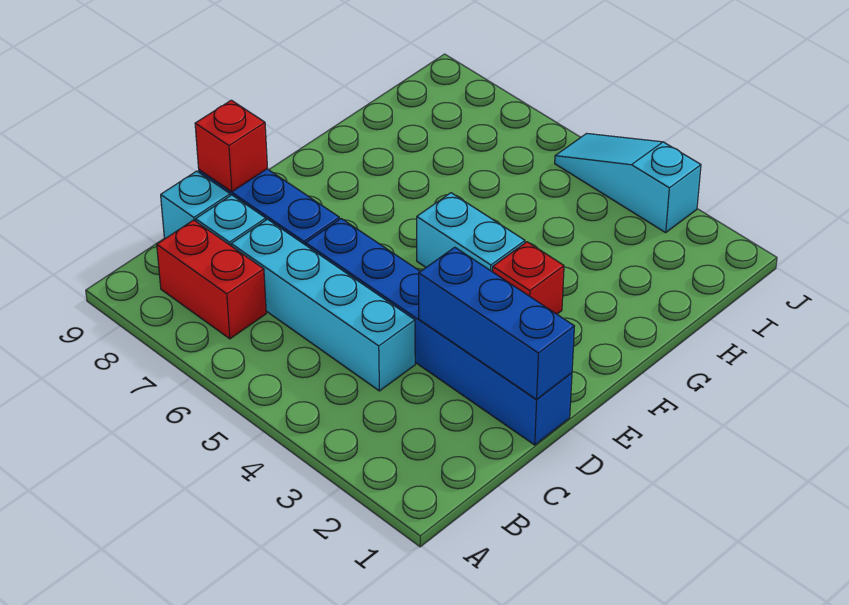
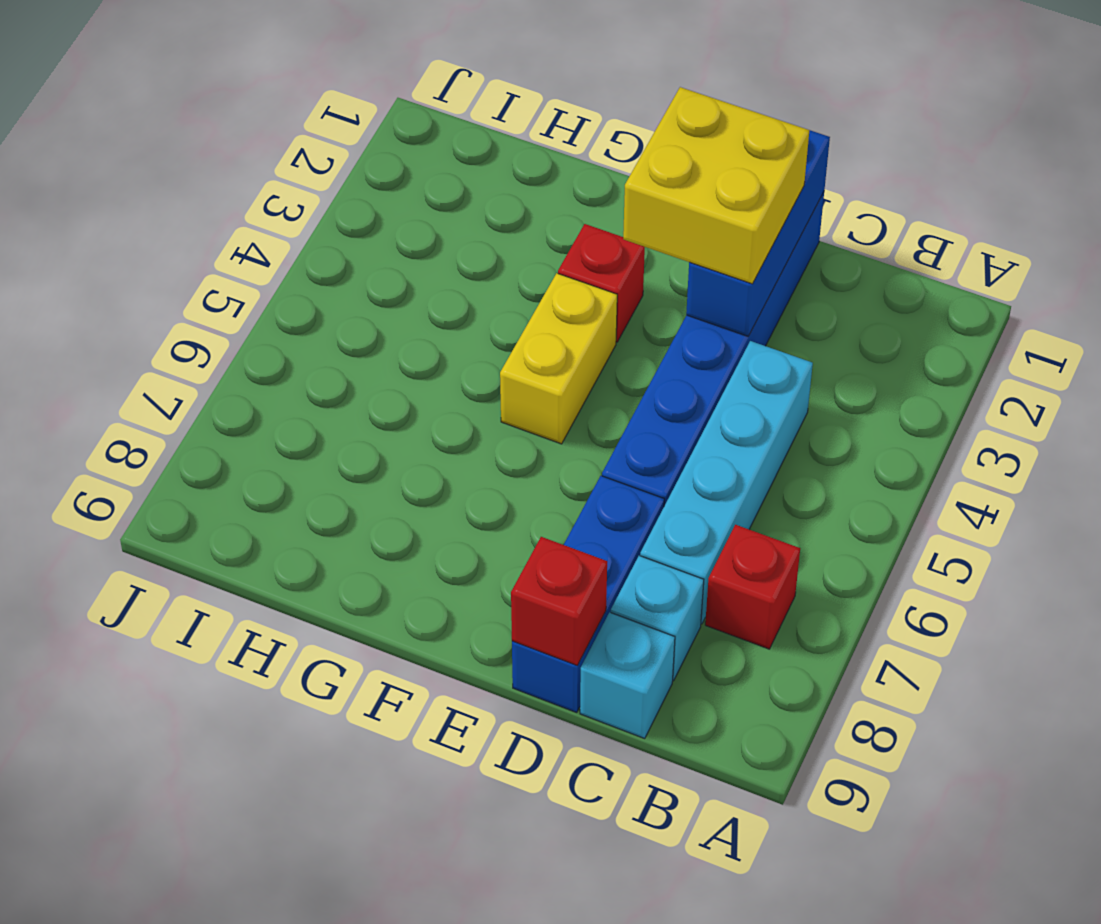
red brick B7:B8 level 1 -> red brick B7 level 1
none -> yellow brick D2:E3 level 3
cyan brick F4:F5 level 1 -> yellow brick F4:F5 level 1
cyan slope J3:J5 level 1 top 3 -> none

